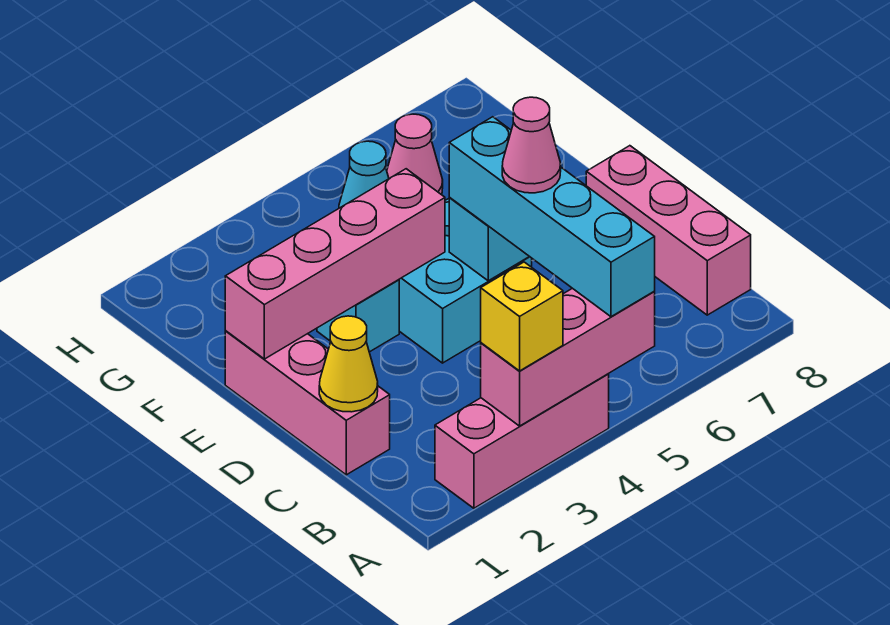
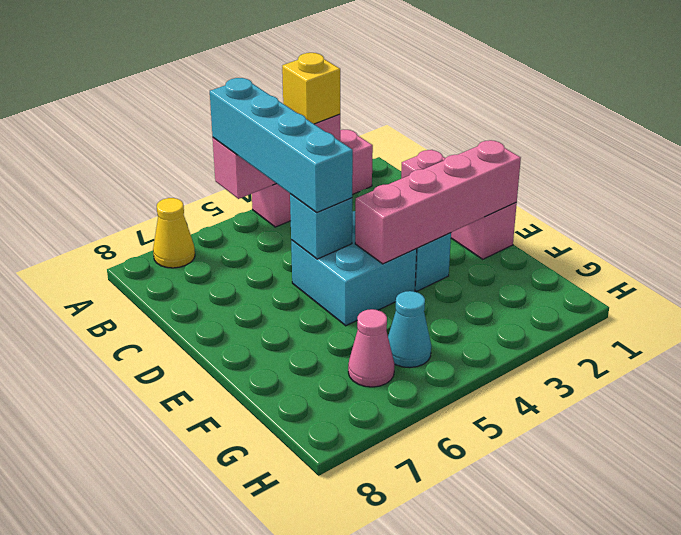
pink brick B8:D8 level 1 -> none
yellow cone C1 level 2 -> yellow cone A7 level 1
pink cone C5 level 4 -> none

